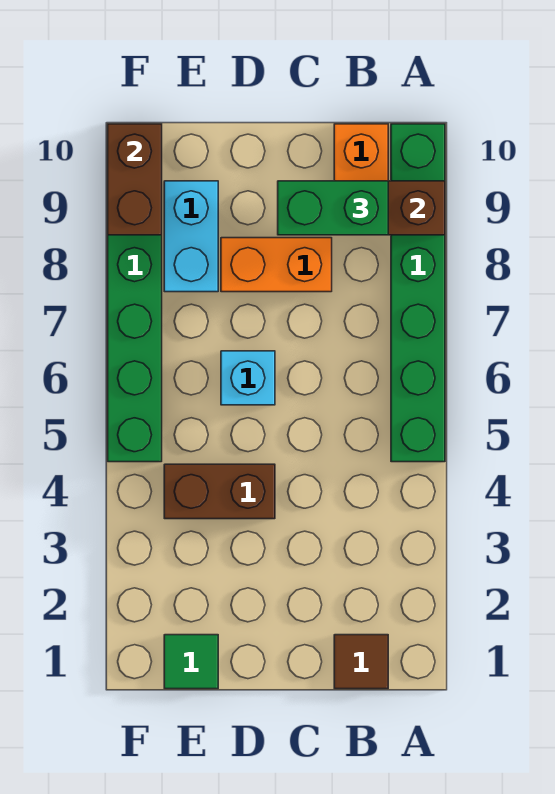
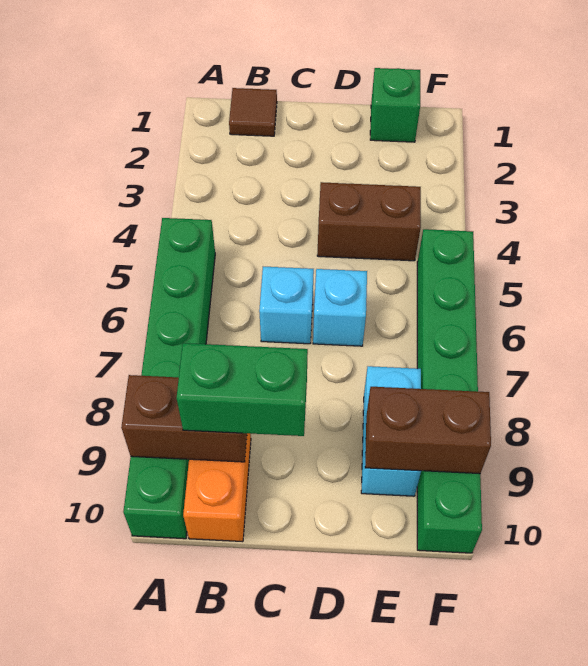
none -> cyan brick C6 level 1
orange brick C8:D8 level 1 -> none
green tile E1 level 1 -> green brick E1 level 1
brown brick F9:F10 level 2 -> brown brick E9:F9 level 2

